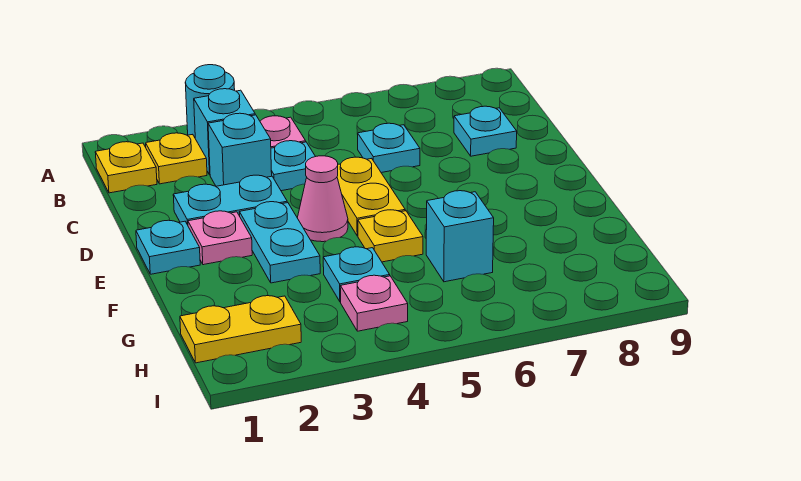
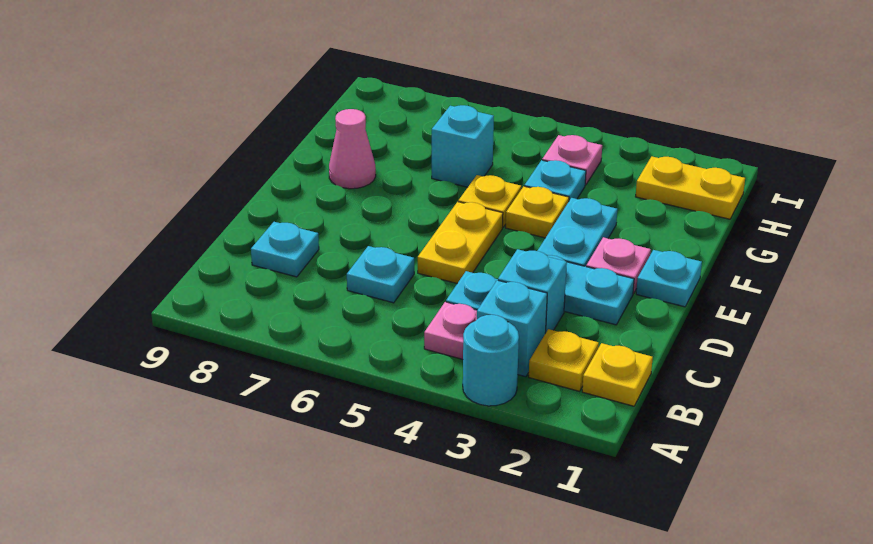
pink cone E4 level 1 -> pink cone F8 level 1
none -> yellow plate F4 level 1

